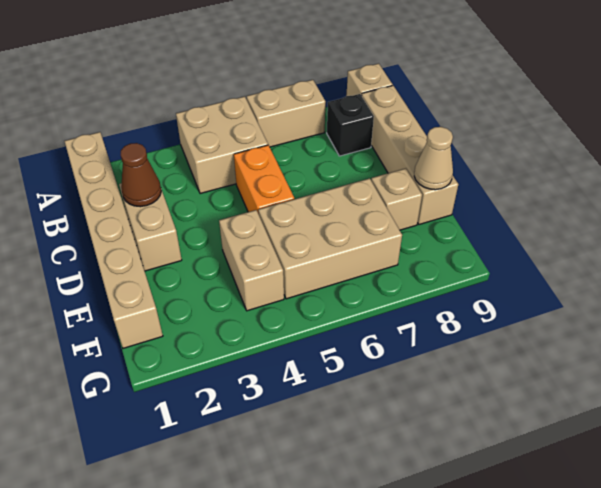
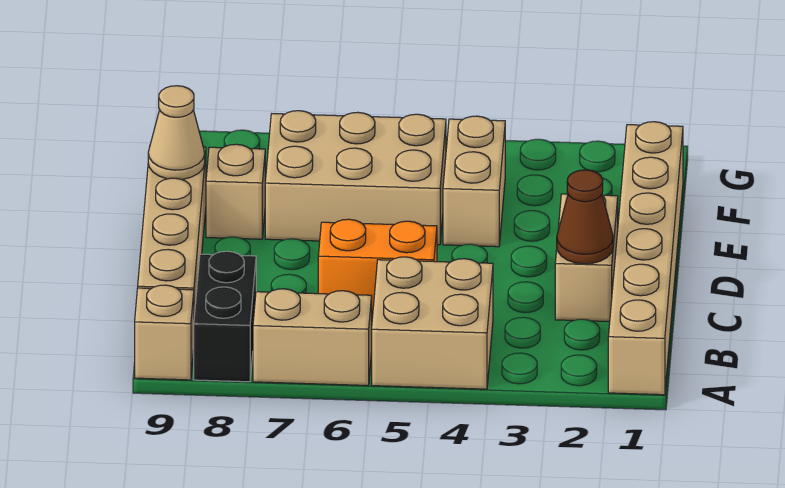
black brick B8 level 1 -> black brick A8:B8 level 1
orange brick C5:D5 level 1 -> orange brick C5:C6 level 1

